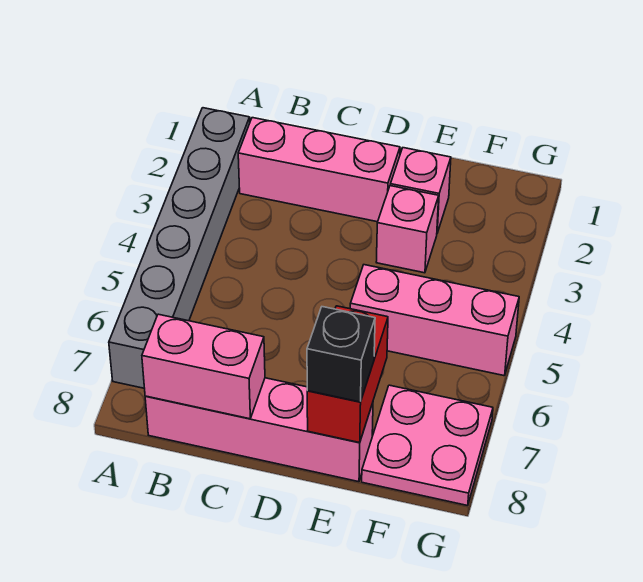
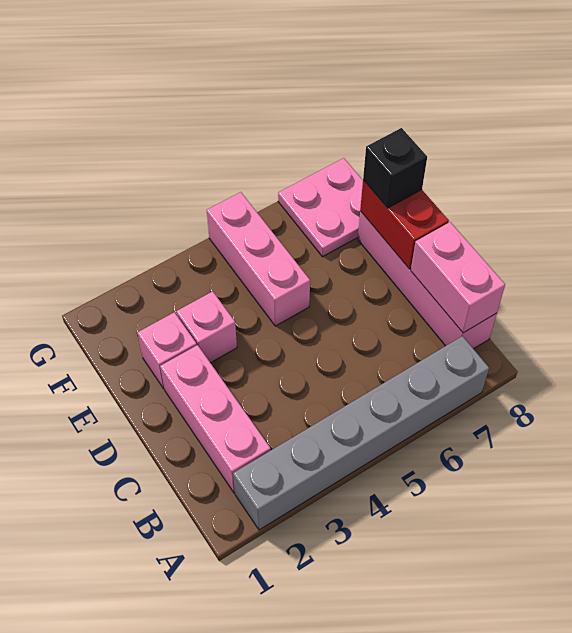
red brick E7:E8 level 2 -> red brick D8:E8 level 2

